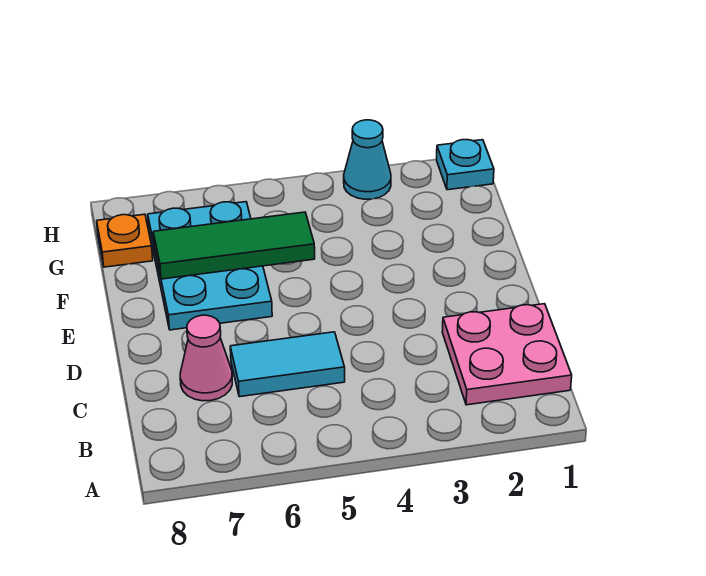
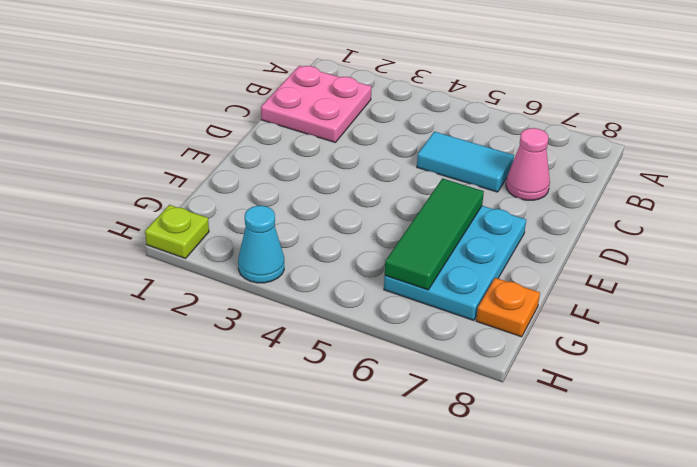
green tile F5:F7 level 2 -> green tile E6:G6 level 2
cyan plate H1 level 1 -> lime plate H1 level 1

